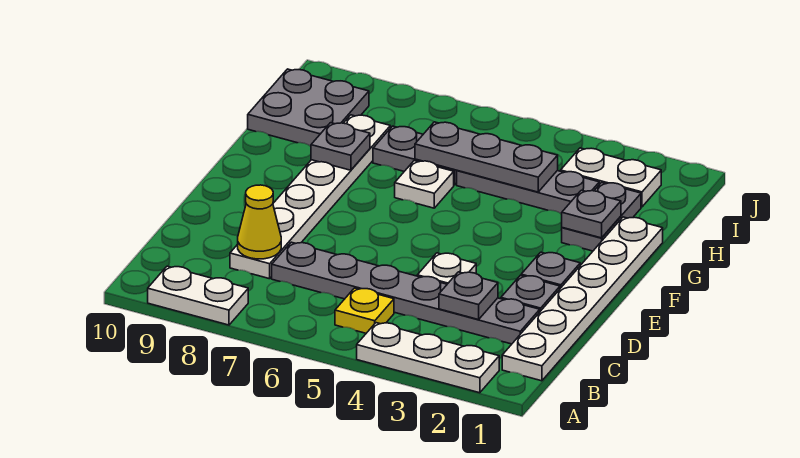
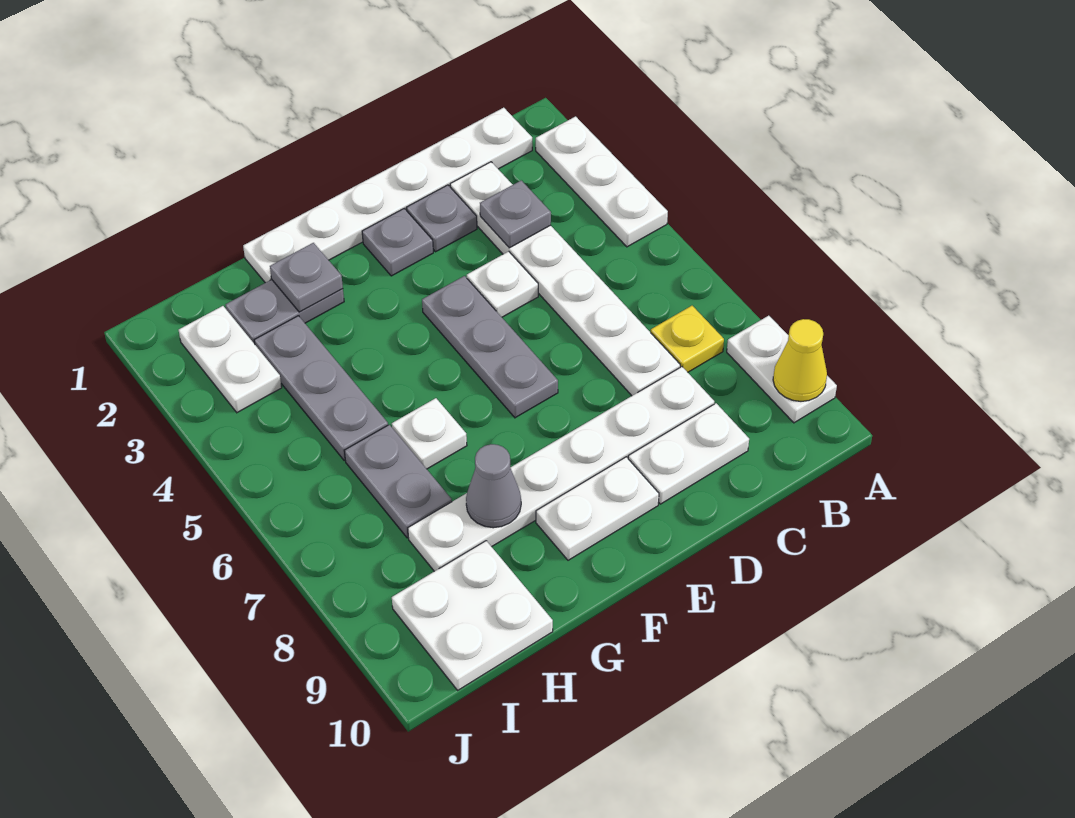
yellow plate B5 level 1 -> yellow plate B7 level 1
grey plate C2:C7 level 1 -> white plate C2:C7 level 1
yellow cone C8 level 2 -> yellow cone A9 level 2
none -> white plate C9:D9 level 1
none -> white plate E9:F9 level 1
grey plate G8 level 2 -> grey cone G8 level 2
grey plate H4:H6 level 2 -> grey plate E4:E6 level 1
grey plate H9:I10 level 1 -> white plate H9:I10 level 1

